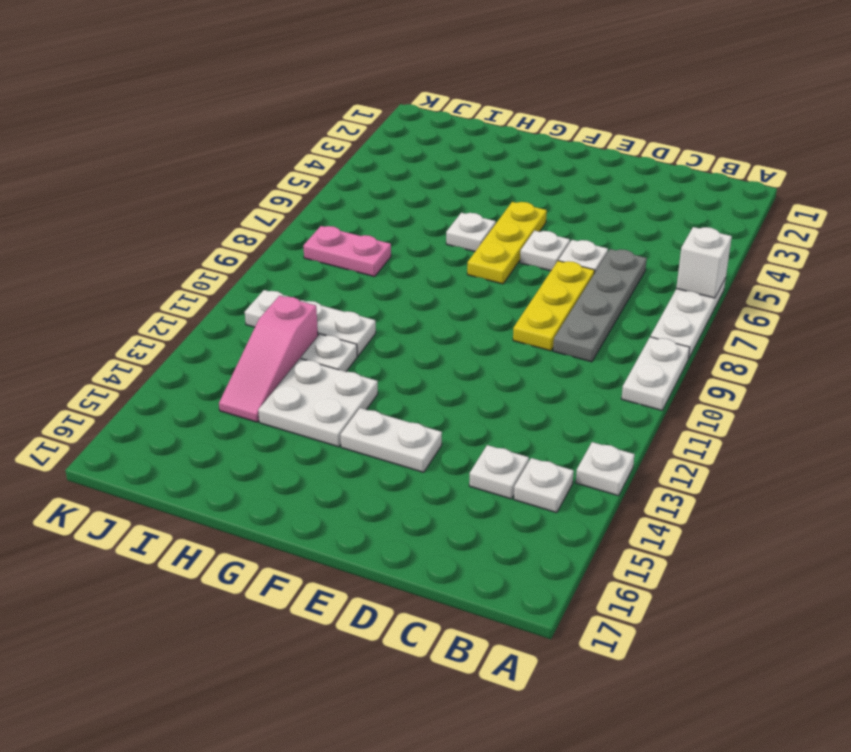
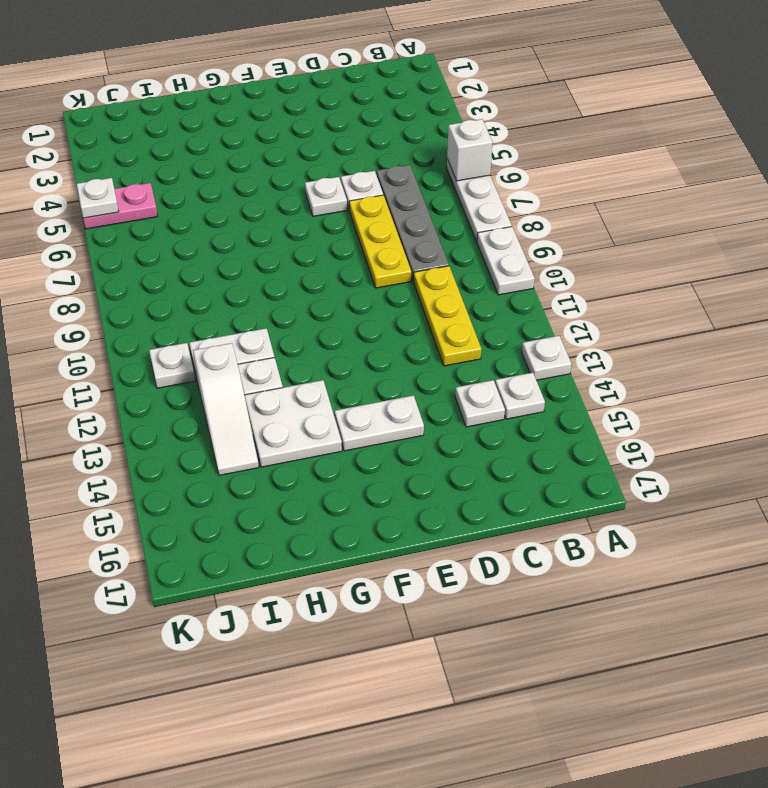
yellow plate F5:F7 level 1 -> yellow plate C10:C12 level 1
white plate G6 level 1 -> white plate K5 level 2
pink plate I8:J8 level 1 -> pink plate J5:K5 level 1
pink slope I12:I14 level 1 top 12 -> white slope I12:I14 level 1 top 12

